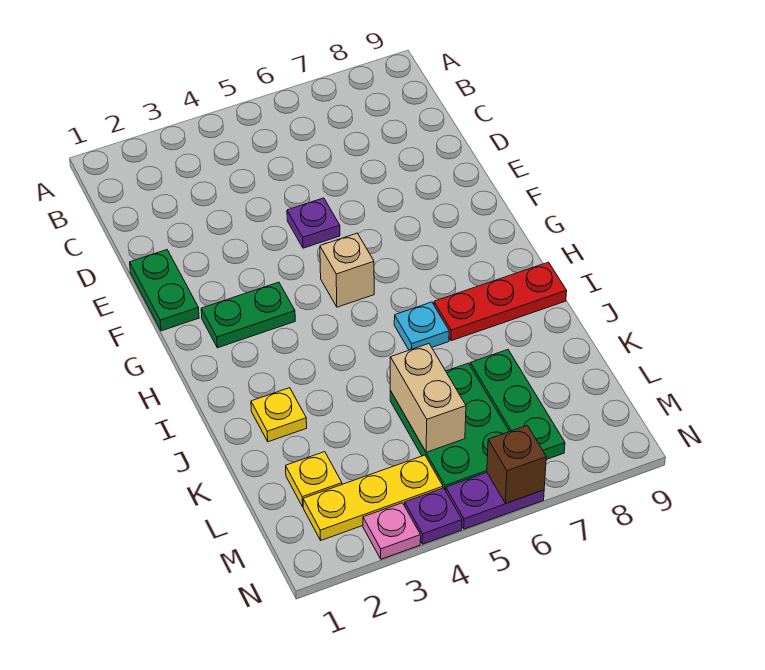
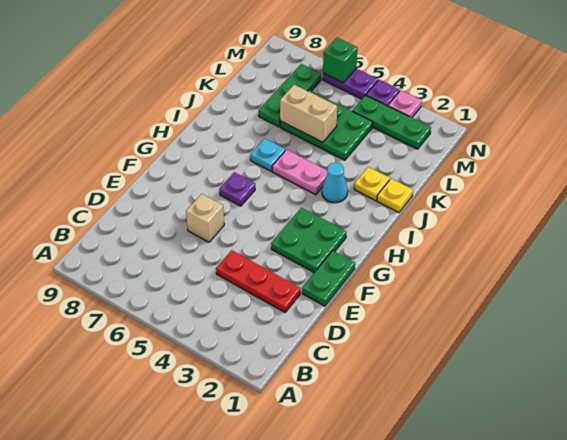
purple plate E5 level 1 -> purple plate G6 level 1
green plate G2:G3 level 1 -> green plate F2:G3 level 1
tan brick G5 level 1 -> tan brick E6 level 1
none -> cyan cone I3 level 1
none -> pink plate I4:I5 level 1
red plate I7:I9 level 1 -> red plate D2:D4 level 1
green plate K5:M6 level 1 -> green plate K4:L6 level 1
tan brick K5:L5 level 2 -> tan brick K5:K6 level 2
yellow plate L2 level 1 -> yellow plate J1 level 1
yellow plate M2:M4 level 1 -> green plate M2:M4 level 1
brown brick N6 level 2 -> green brick N6 level 2

